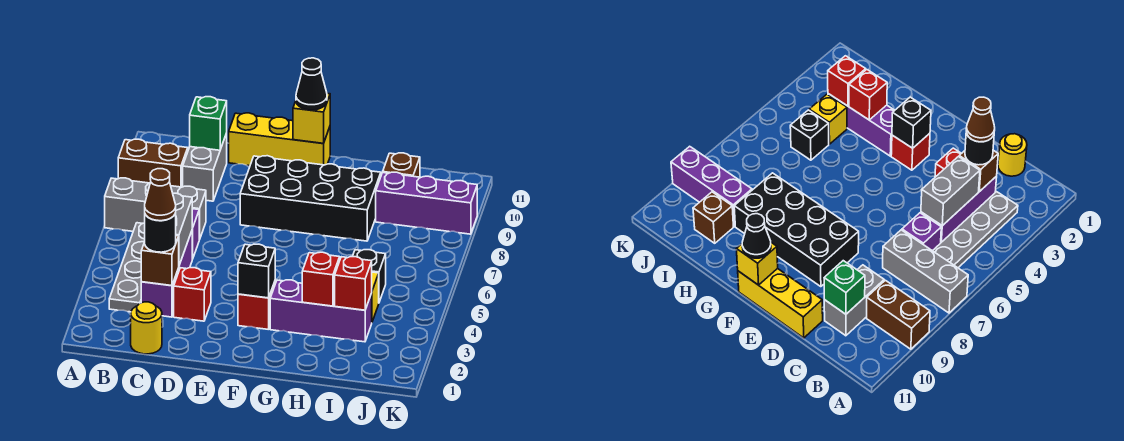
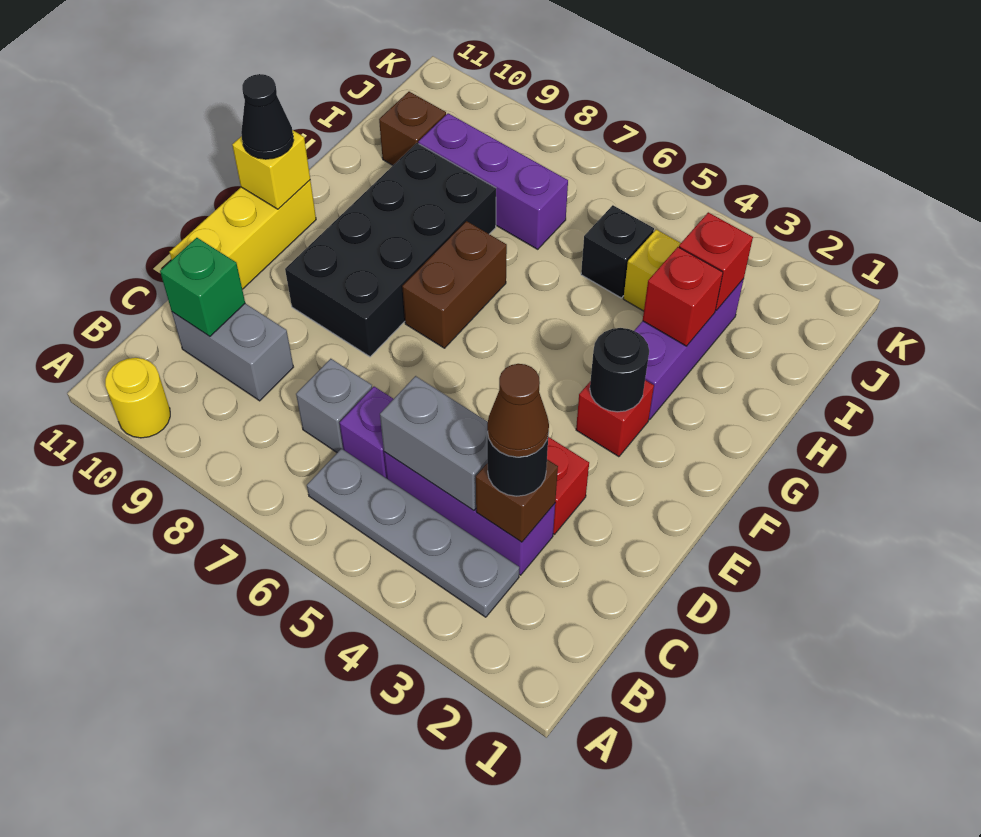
grey brick A7:C7 level 1 -> grey brick C7 level 1
brown brick A9:B9 level 1 -> brown brick F7:G7 level 1
yellow round brick C1 level 1 -> yellow round brick A10 level 1
black brick F3 level 2 -> black round brick F3 level 2
purple brick I9:K9 level 1 -> purple brick I7:I9 level 1

